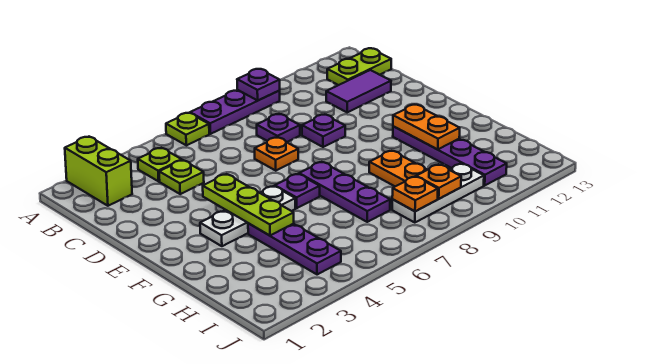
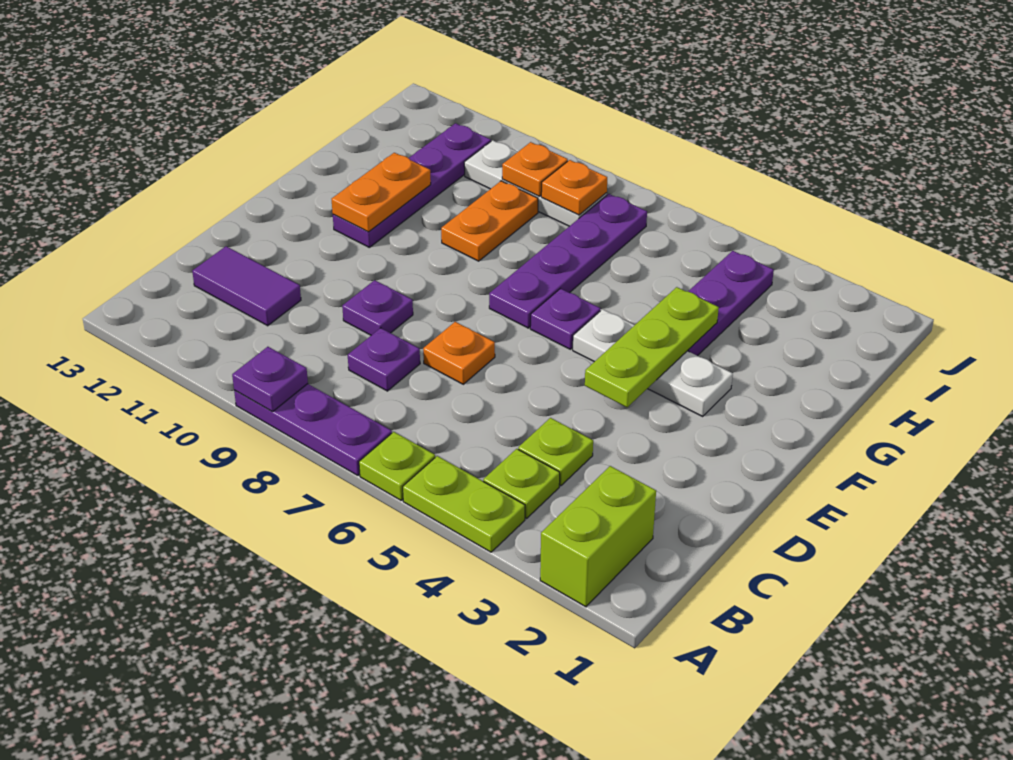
lime plate B12:B13 level 1 -> lime plate A4:A5 level 1
purple plate F7:H7 level 1 -> purple plate F7:I7 level 1

